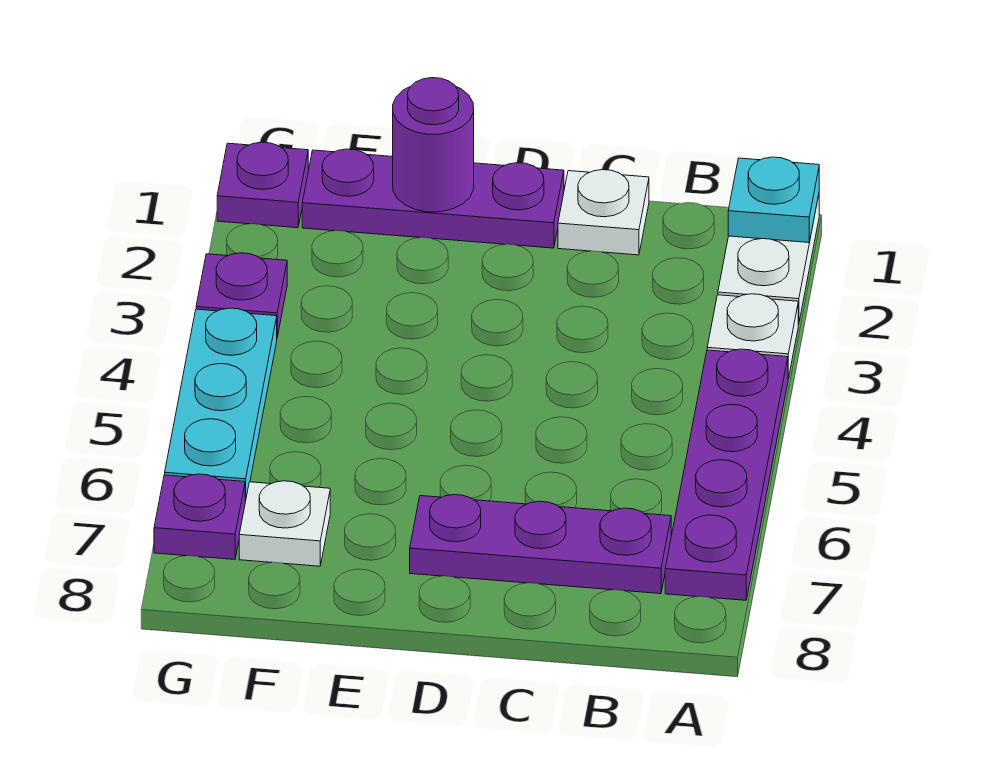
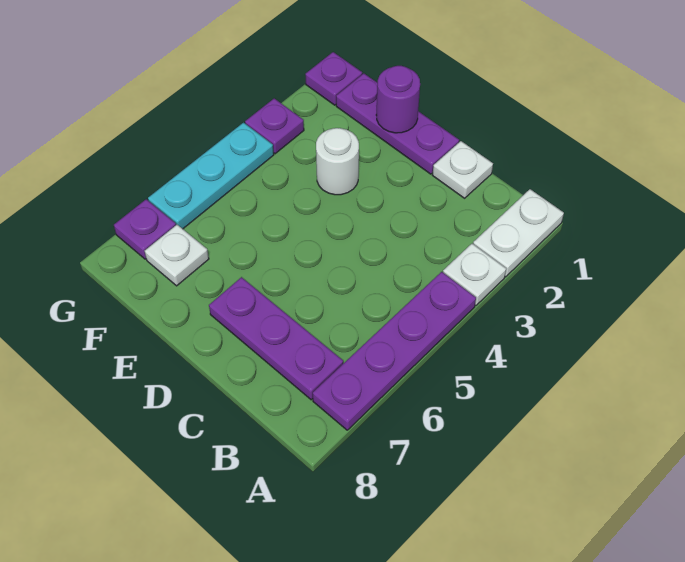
cyan plate A1 level 2 -> none
none -> white round brick E3 level 1

